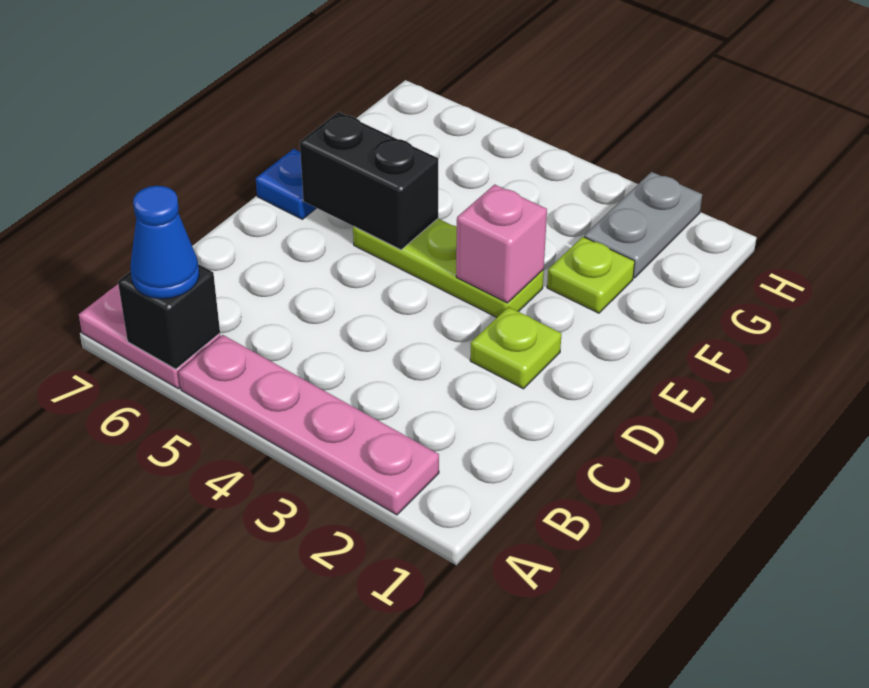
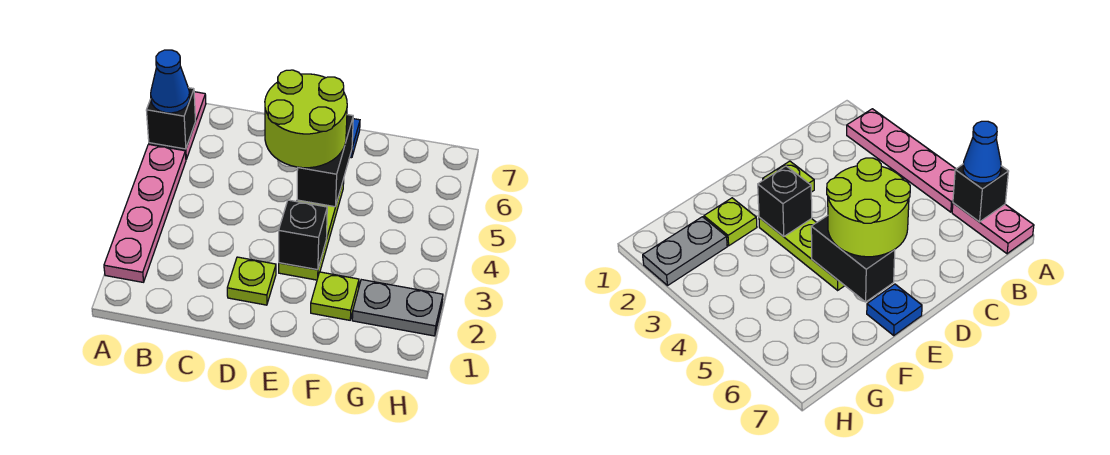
none -> lime round brick D5:E6 level 3
pink brick E3 level 2 -> black brick E3 level 2

